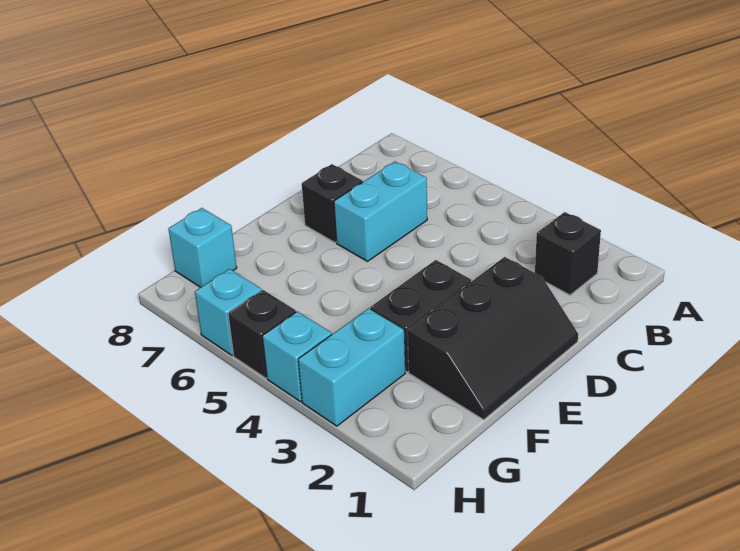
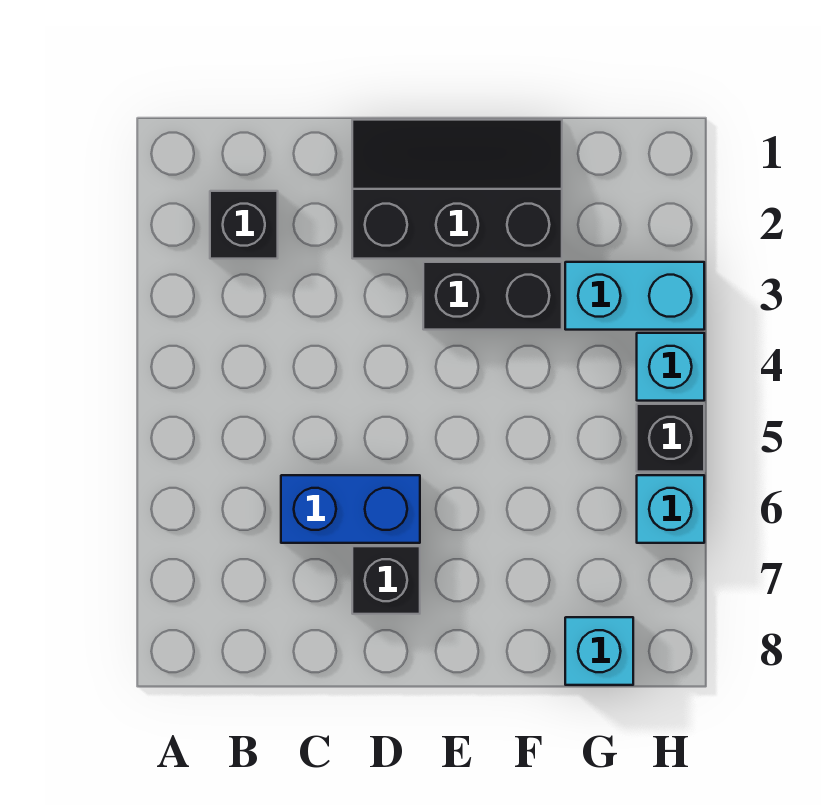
cyan brick C6:D6 level 1 -> blue brick C6:D6 level 1

